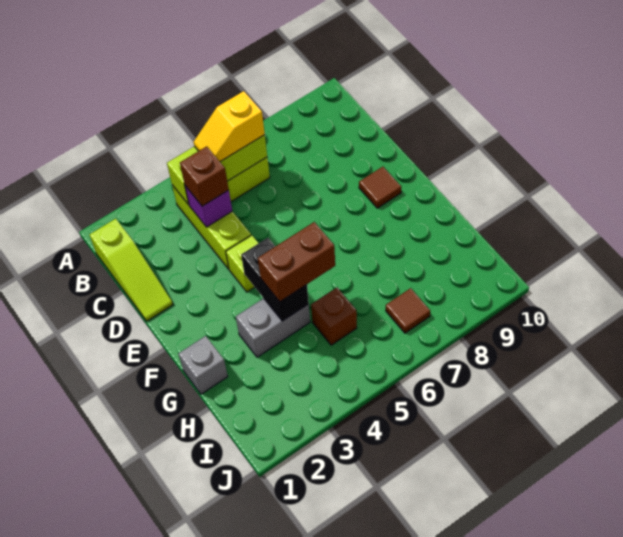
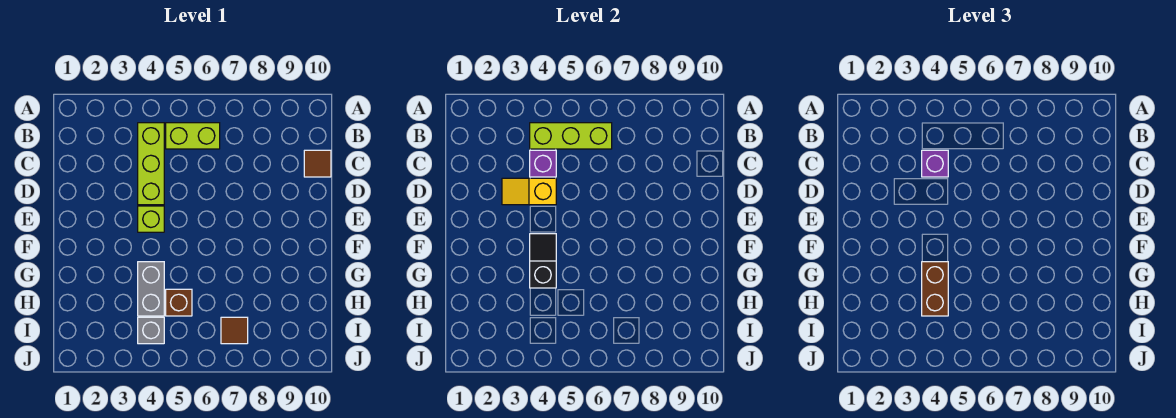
lime slope B1:D1 level 1 top B -> none
yellow slope B5:B6 level 3 top 6 -> yellow slope D3:D4 level 2 top 4
brown brick C4 level 3 -> purple brick C4 level 3
brown tile E9 level 1 -> brown tile C10 level 1
black brick F4:G4 level 2 -> black slope F4:G4 level 2 top G
grey brick G1 level 1 -> grey brick I4 level 1
grey brick G3:G4 level 1 -> grey brick G4:H4 level 1
brown brick G4:G5 level 3 -> brown brick G4:H4 level 3

